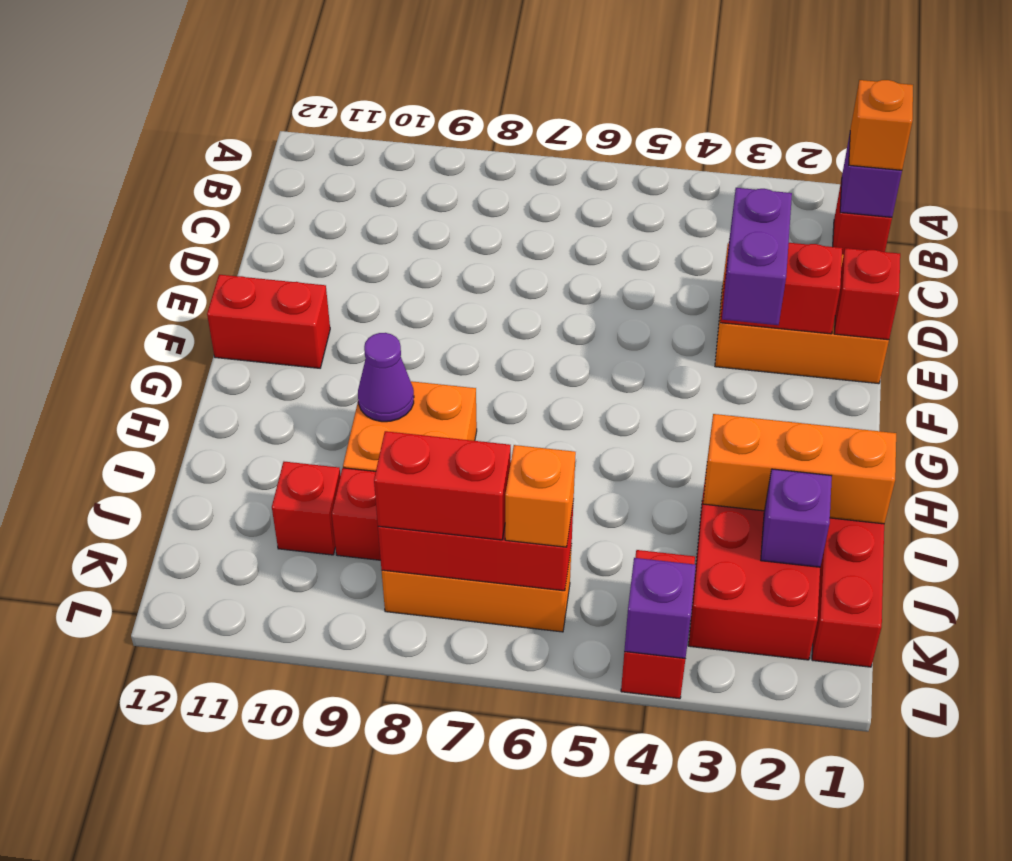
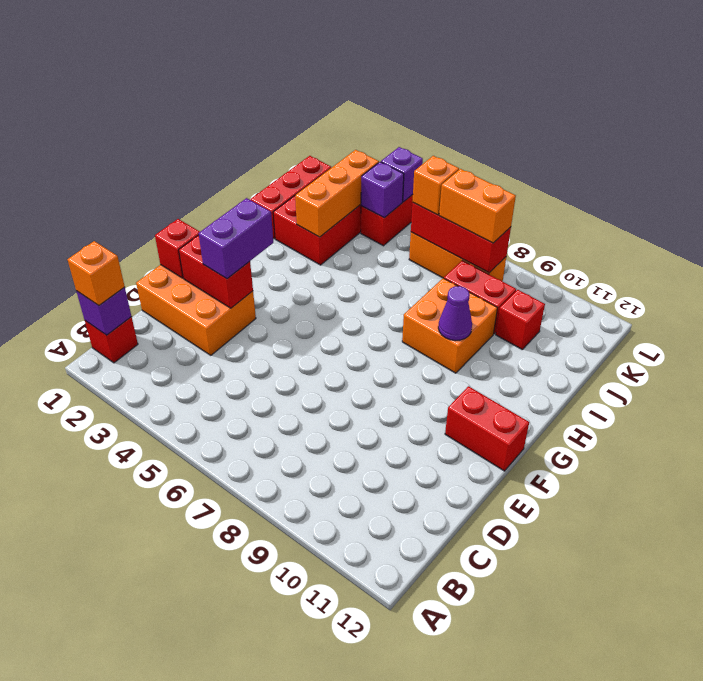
orange brick I1:I3 level 2 -> orange brick I3:K3 level 2
purple brick J2 level 2 -> purple brick K4 level 2
red brick K7:K8 level 3 -> orange brick K7:K8 level 3

